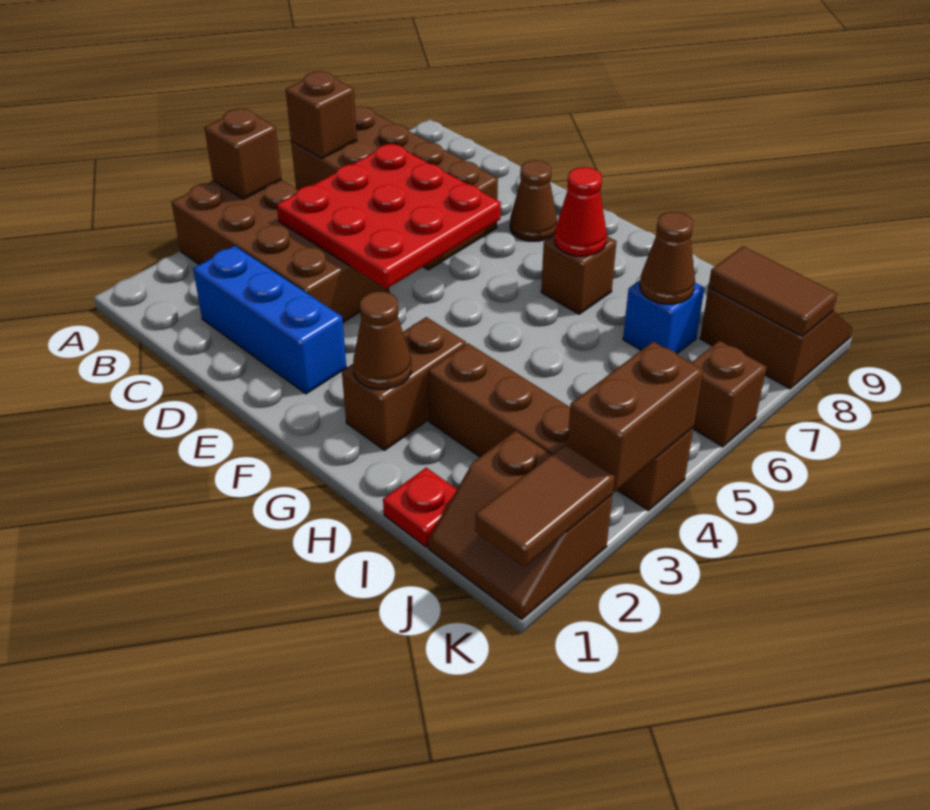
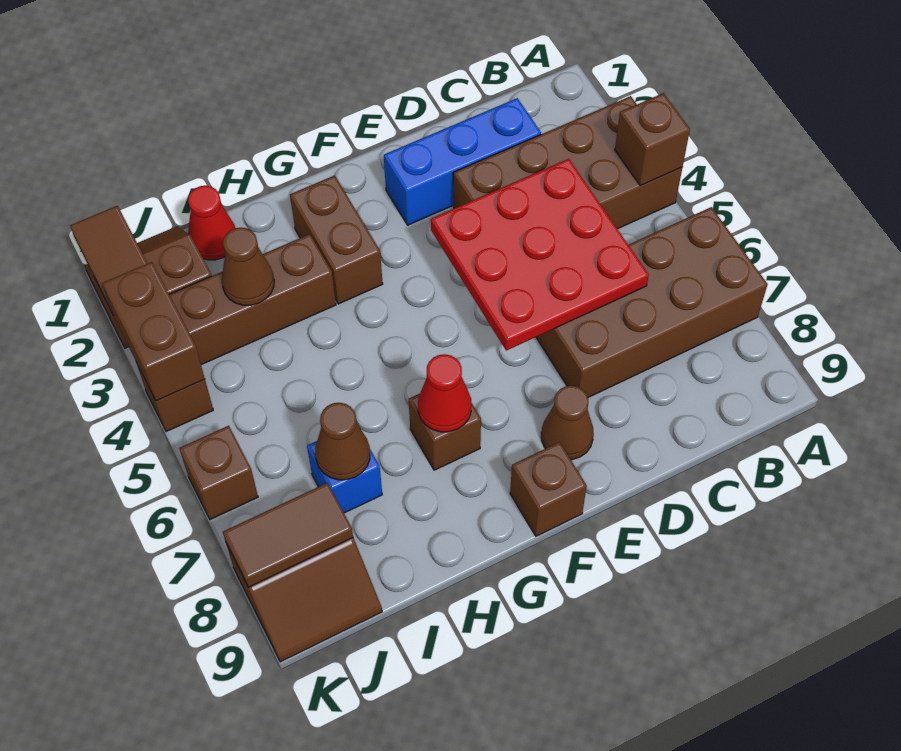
brown brick A6 level 2 -> brown brick F9 level 1
brown cone G2 level 2 -> brown cone I3 level 2
red plate I1 level 1 -> red cone I1 level 1

